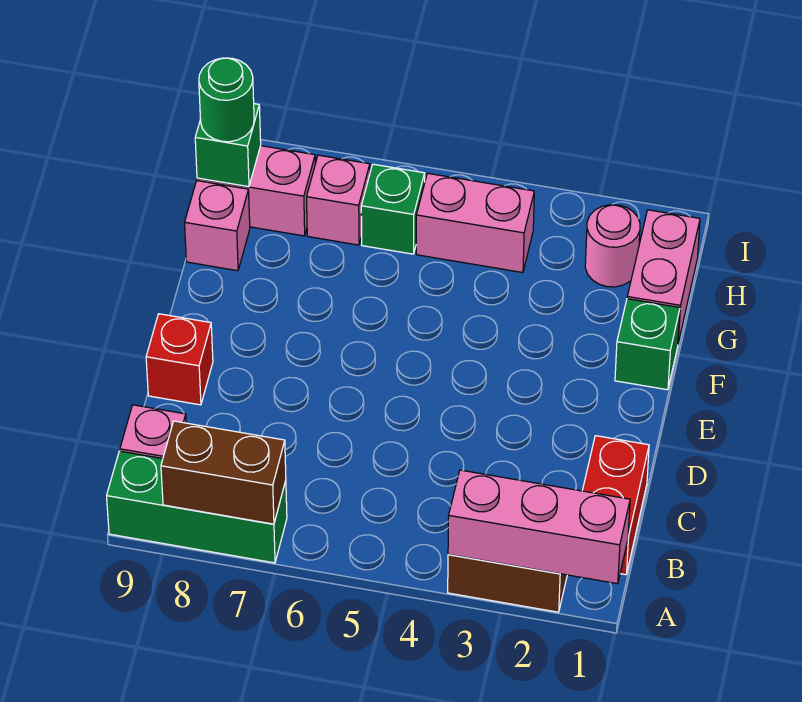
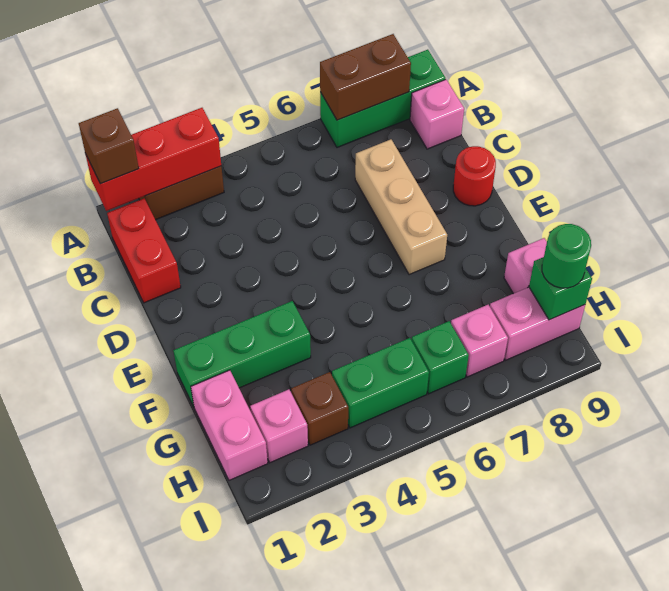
pink brick A1:A3 level 2 -> red brick A1:A3 level 2
none -> brown brick A1 level 3
none -> tan brick C7:E7 level 1
red brick D9 level 1 -> red round brick D9 level 1
green brick F1 level 1 -> green brick F1:F3 level 1
pink round brick H2 level 1 -> pink brick H2 level 1
none -> brown brick H3 level 1
pink brick H4:H5 level 1 -> green brick H4:H5 level 1

